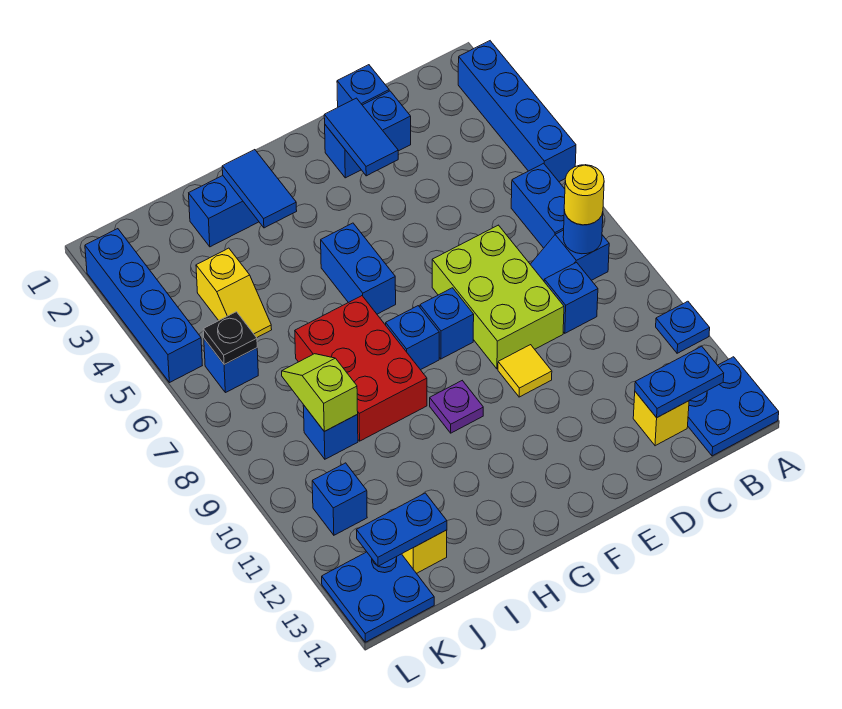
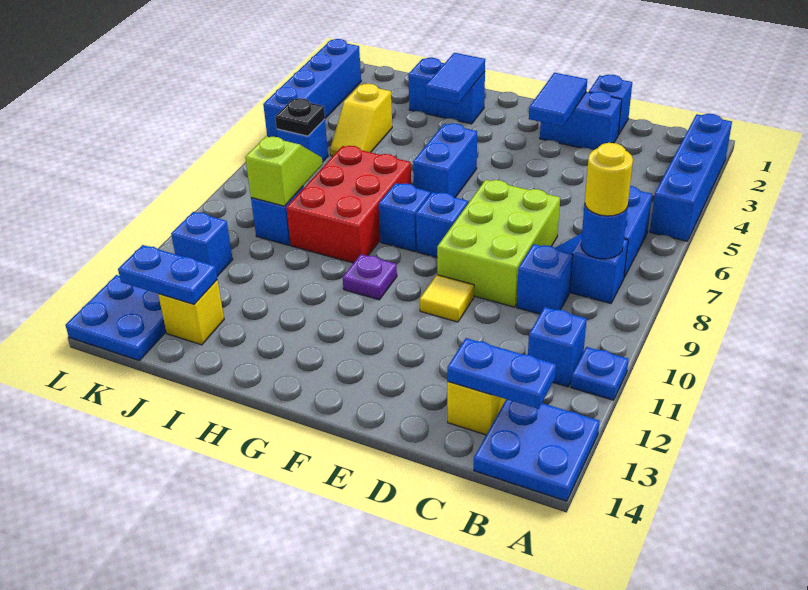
none -> blue brick B11 level 1

